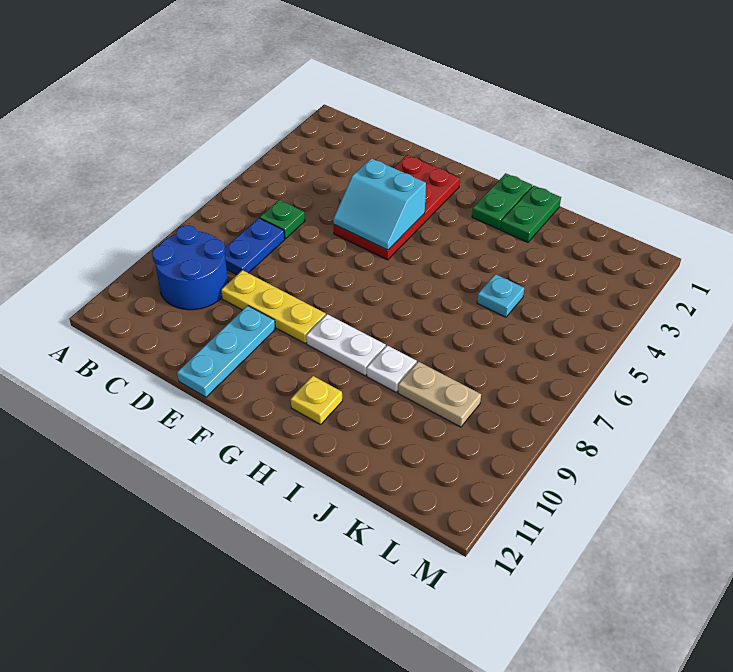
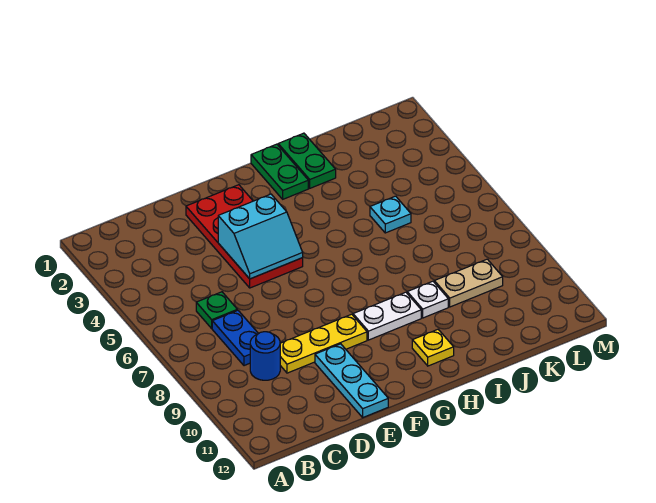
blue round brick B9:C10 level 1 -> blue round brick C9 level 1

